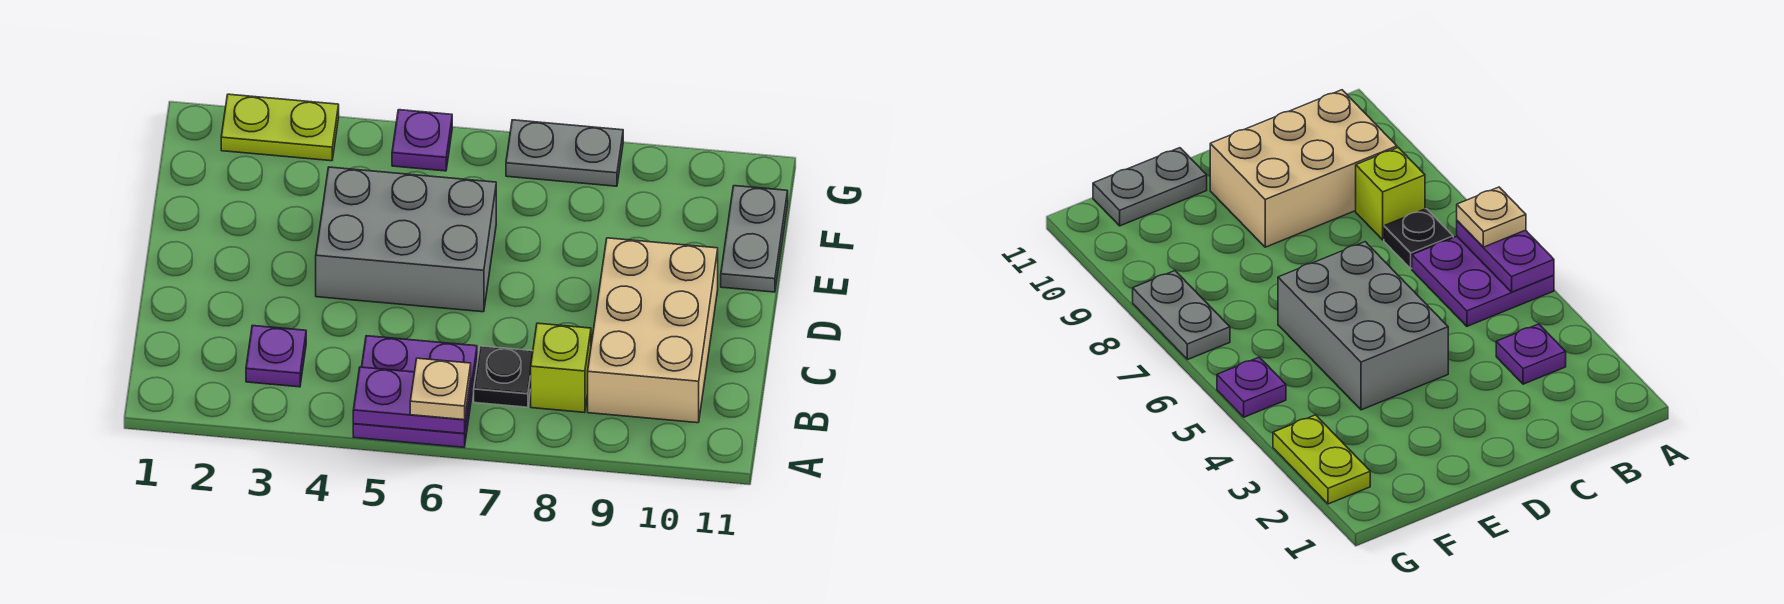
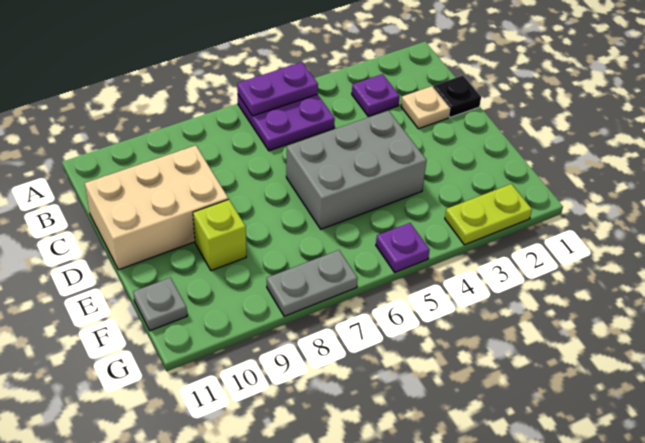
tan plate A6 level 3 -> tan plate C2 level 1
black plate B7 level 1 -> black plate C1 level 1
lime brick B8 level 1 -> lime brick E9 level 1
tan brick B9:D10 level 1 -> tan brick C9:D11 level 1
grey plate E11:F11 level 1 -> grey plate F11 level 1

